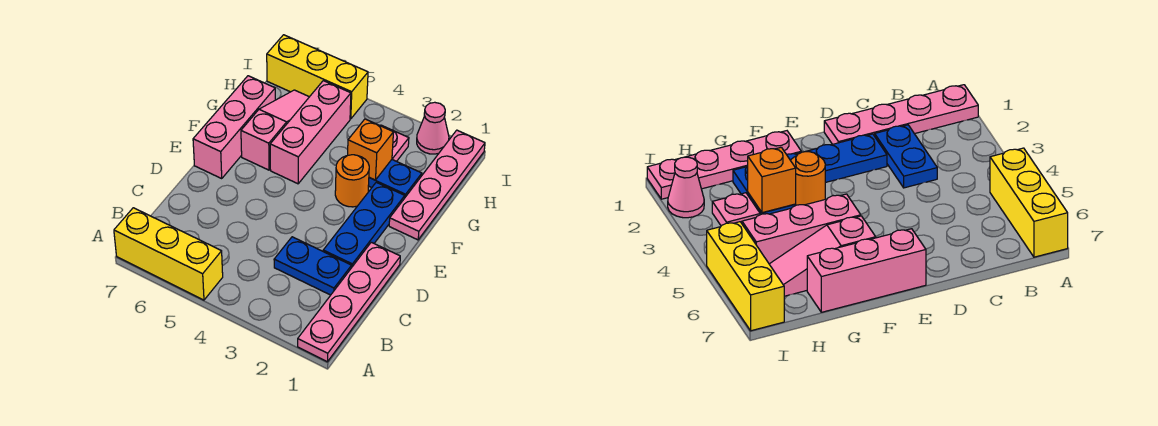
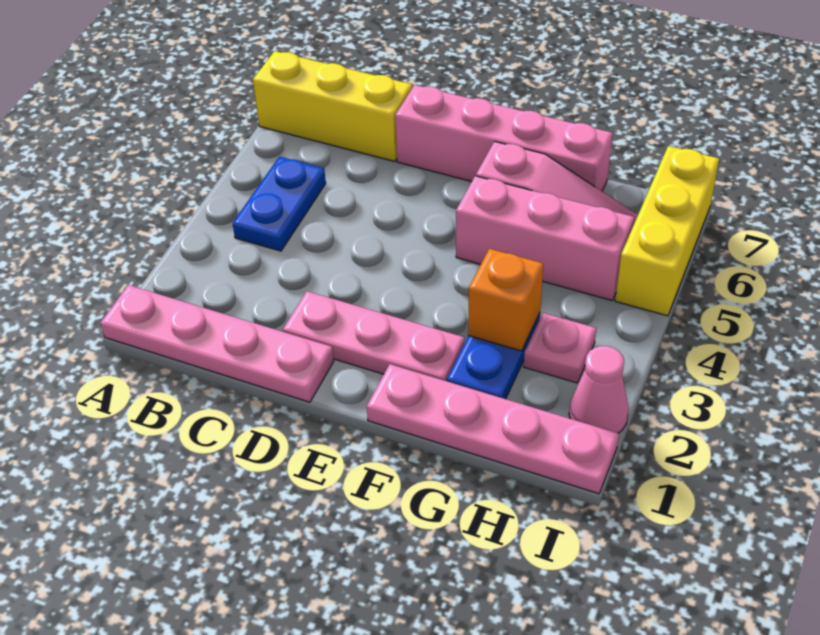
yellow brick A5:A7 level 1 -> yellow brick A7:C7 level 1
blue plate C2:C3 level 1 -> blue plate B4:B5 level 1
blue plate D2:F2 level 1 -> pink plate D2:F2 level 1
pink brick E7:G7 level 1 -> pink brick D7:G7 level 1
orange round brick F3 level 1 -> none

